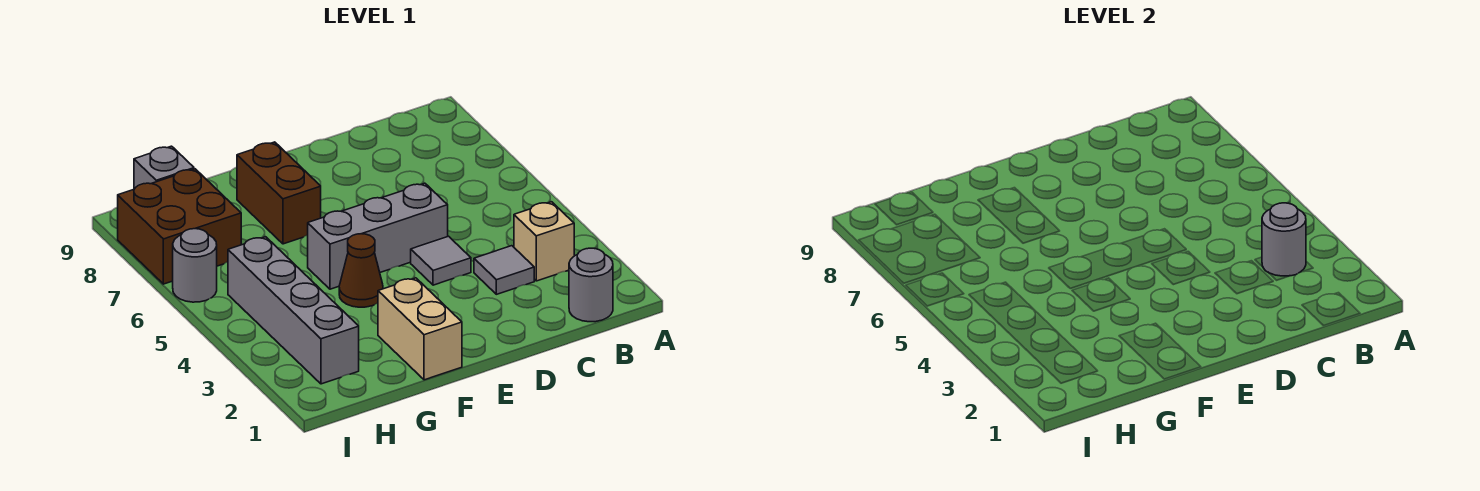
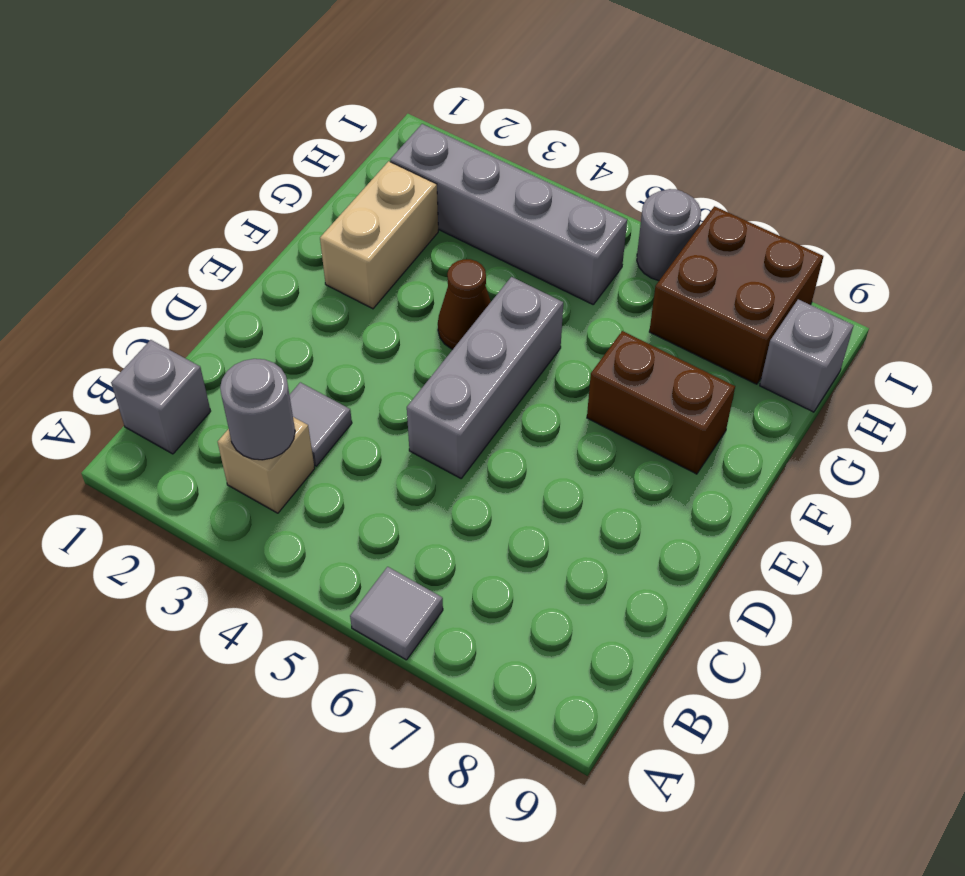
grey round brick B1 level 1 -> grey brick B1 level 1
grey tile D4 level 1 -> grey tile A6 level 1
tan brick F1:F2 level 1 -> tan brick F2:G2 level 1

